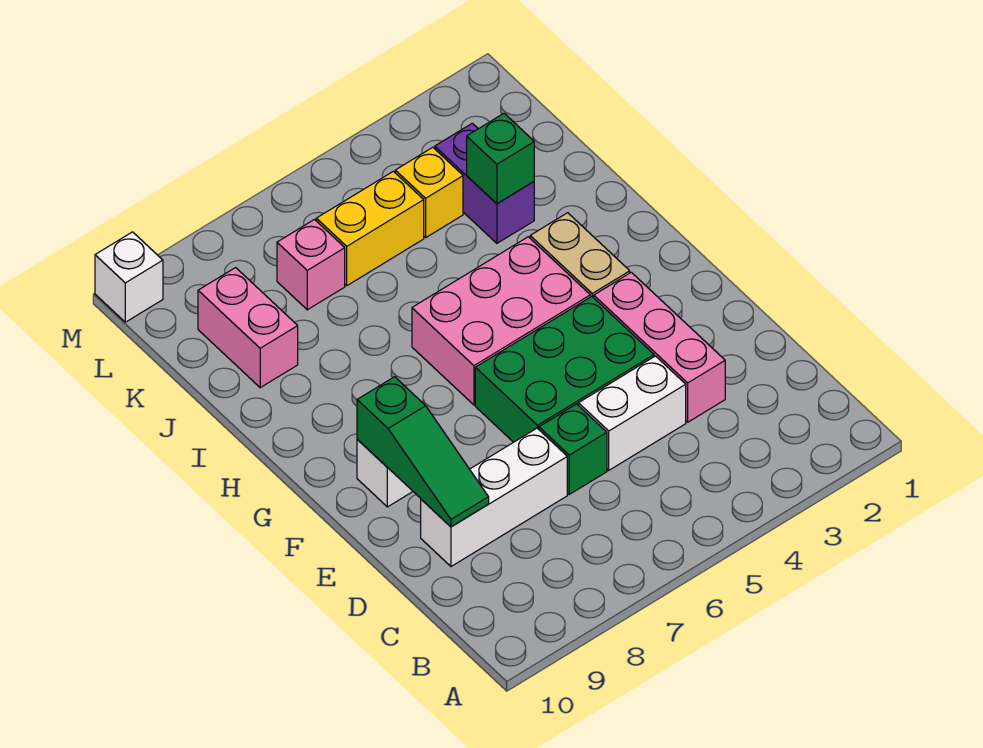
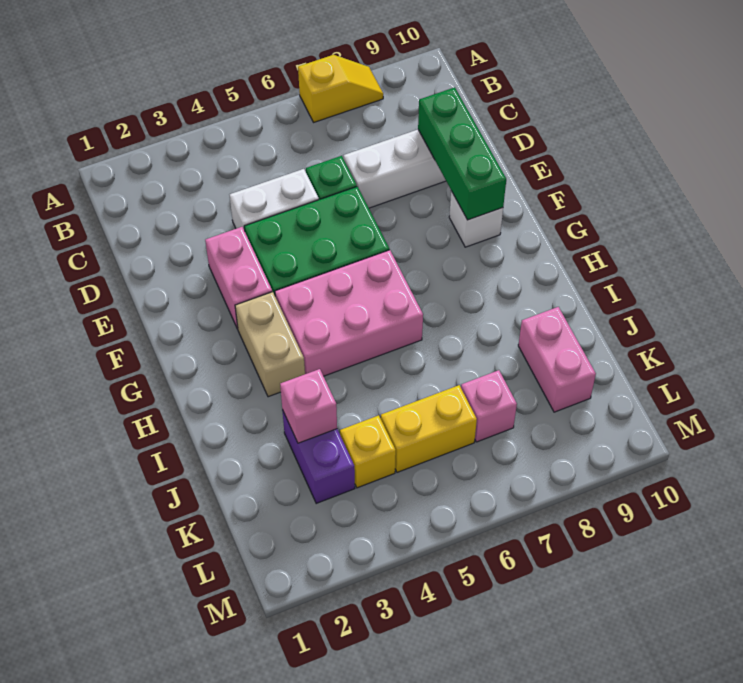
none -> yellow slope A7:A8 level 1 top 7
pink brick D3:F3 level 1 -> pink brick E3:F3 level 1
green slope D9:F9 level 2 top F -> green brick D9:F9 level 2
green brick J3 level 2 -> pink brick J3 level 2
white brick M10 level 1 -> none

